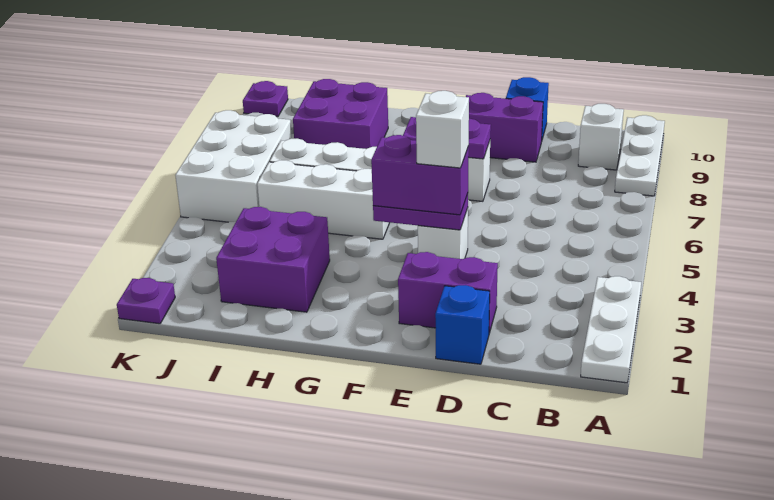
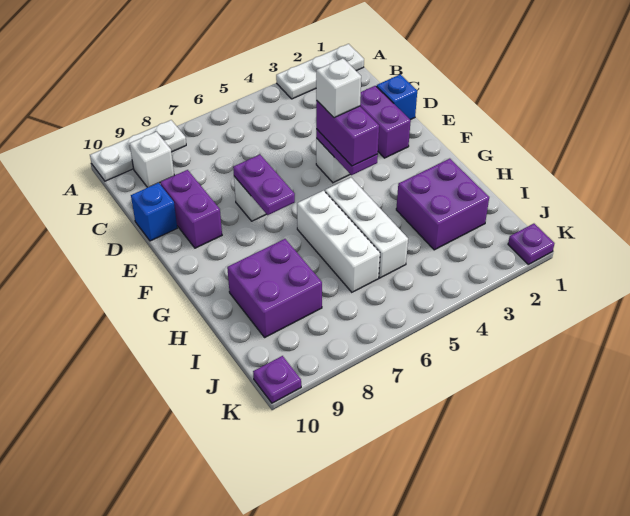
white brick J5:K7 level 1 -> none

